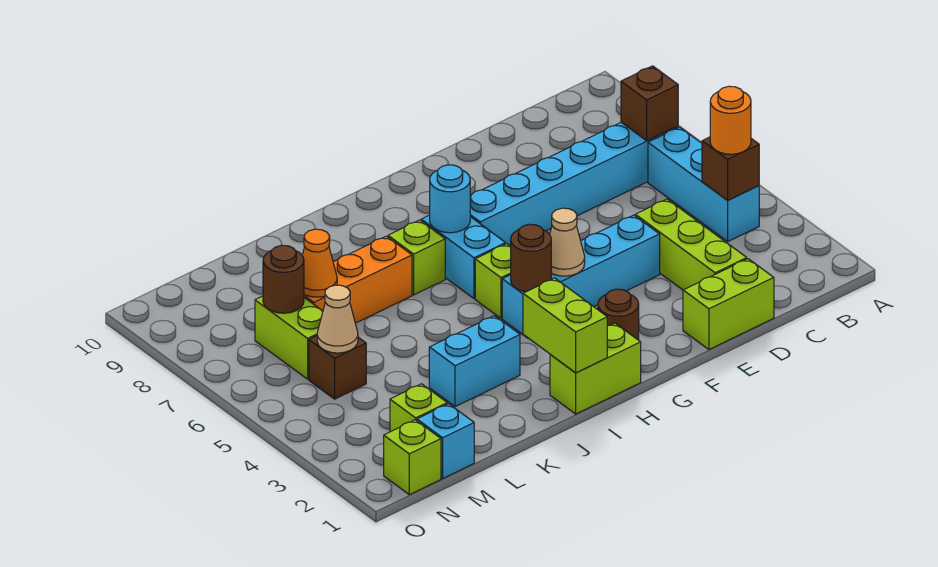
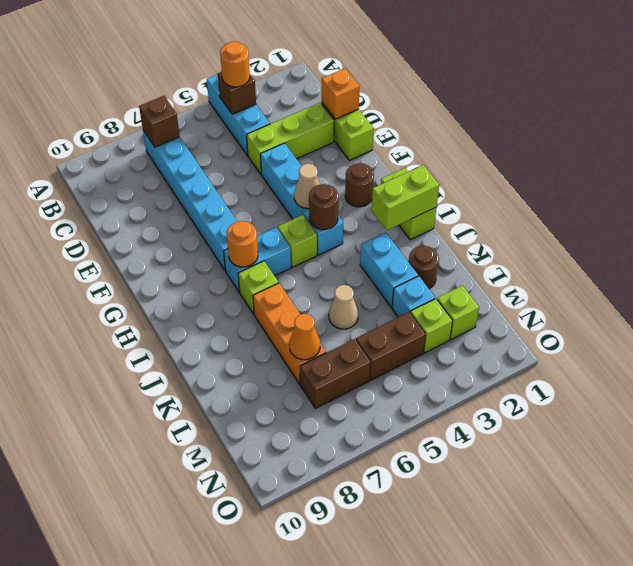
cyan brick B4:B6 level 1 -> cyan brick A4:C4 level 1
none -> orange brick D1 level 2
cyan round brick H7 level 2 -> orange round brick H7 level 2
cyan brick M1 level 1 -> cyan brick L3 level 1
brown brick M5 level 1 -> brown brick M4:M5 level 1
tan cone M5 level 2 -> tan cone K5 level 1
lime brick M6:M7 level 1 -> brown brick M6:M7 level 1
brown round brick M7 level 2 -> brown round brick K2 level 1
lime brick N1 level 1 -> lime brick M3 level 1

